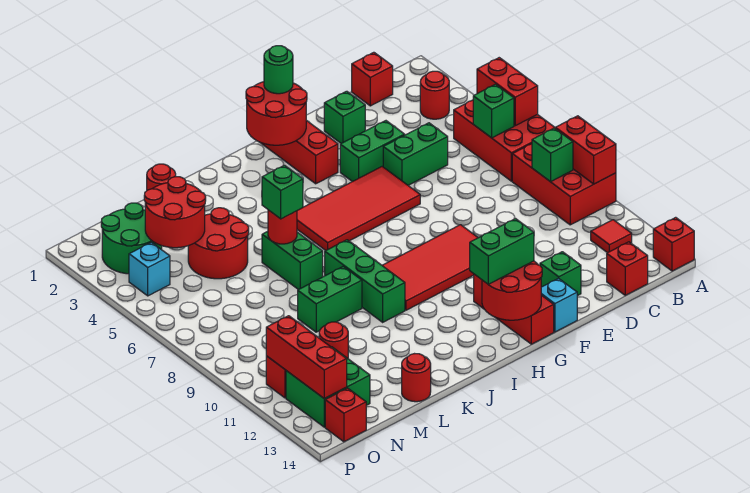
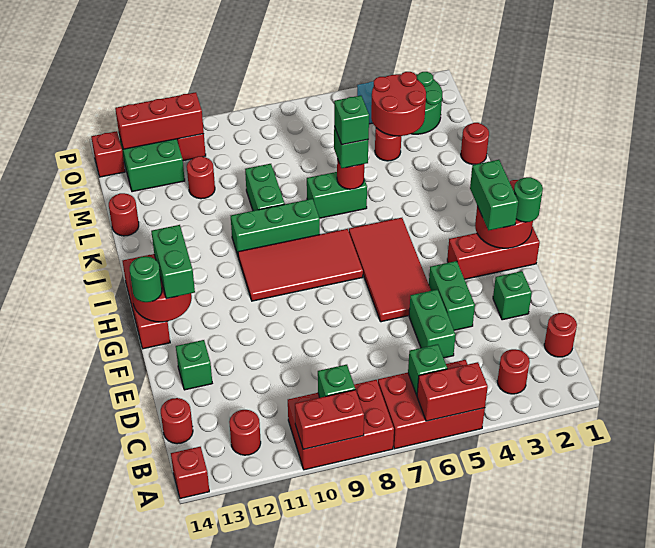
red tile B12 level 1 -> red round brick B12 level 1
red brick C1 level 1 -> red round brick C1 level 1
red brick C14 level 1 -> red round brick C14 level 1
red tile F9:I10 level 1 -> red tile H7:I10 level 1
cyan brick F14 level 1 -> none
none -> green brick G2:H2 level 3
red brick G12:G14 level 1 -> red brick G14:I14 level 1
none -> green round brick G14 level 3
none -> green brick K6 level 4
red round brick L4:M5 level 1 -> red round brick M4 level 1

